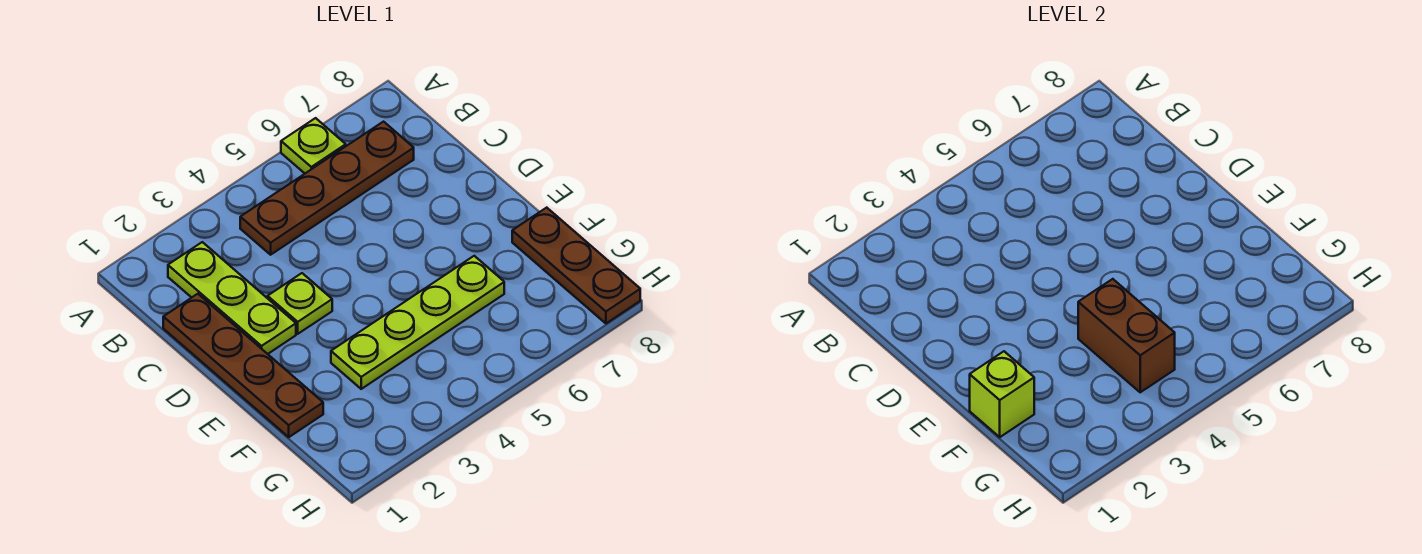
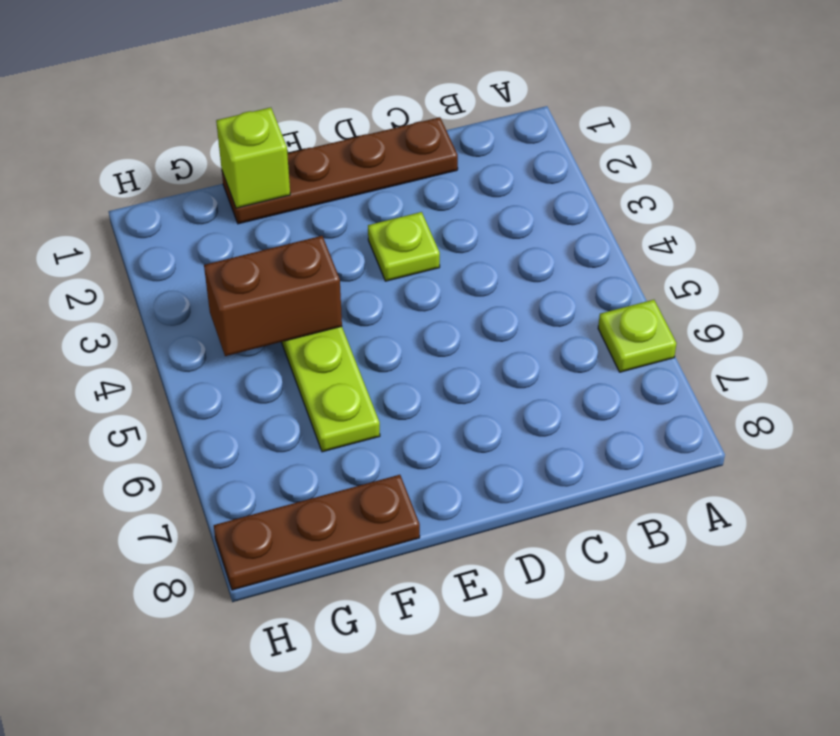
lime plate B2:D2 level 1 -> none
brown plate B4:B7 level 1 -> none

